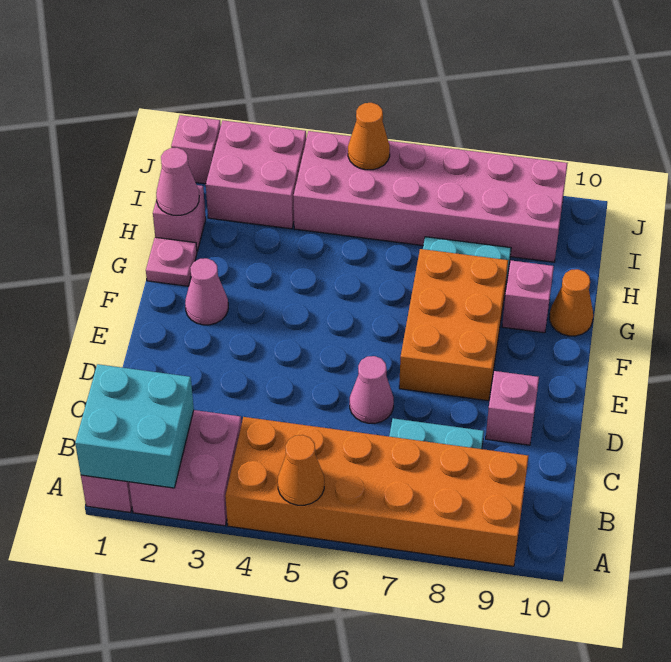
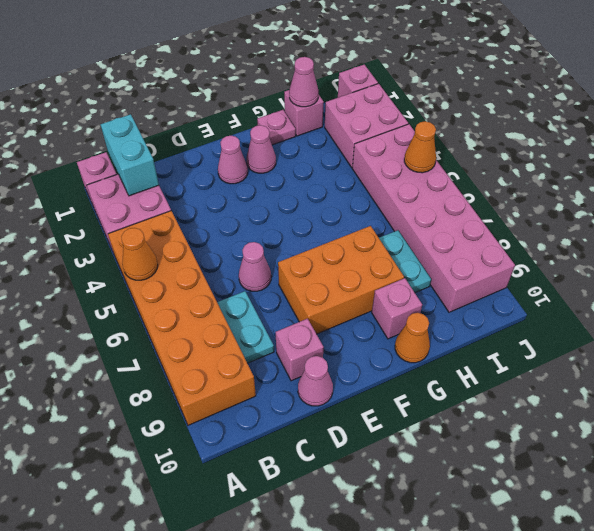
cyan brick A1:B2 level 2 -> cyan brick B1:B2 level 2
none -> pink cone D10 level 1
none -> pink cone E2 level 1

